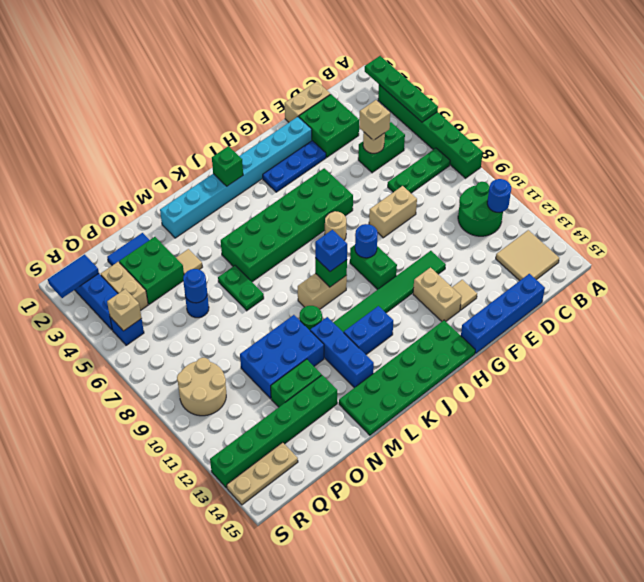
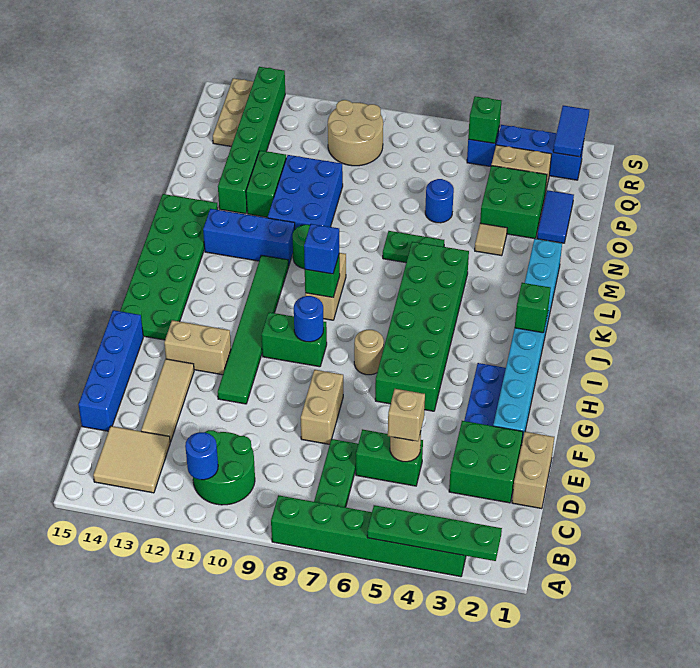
green brick C5:D5 level 1 -> green brick D5:D6 level 1
tan tile F13 level 1 -> tan tile D13:F13 level 1
blue brick J12:K12 level 1 -> none
blue round brick O6 level 2 -> none
tan brick R5 level 2 -> green brick R5 level 2

